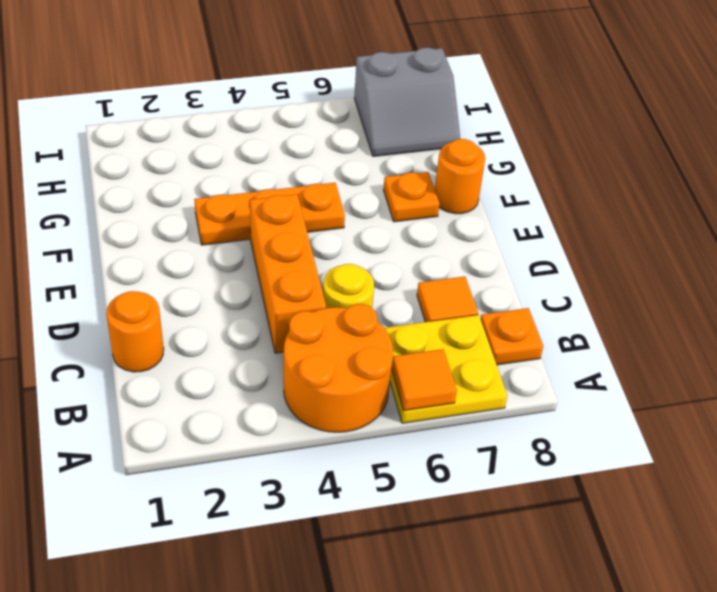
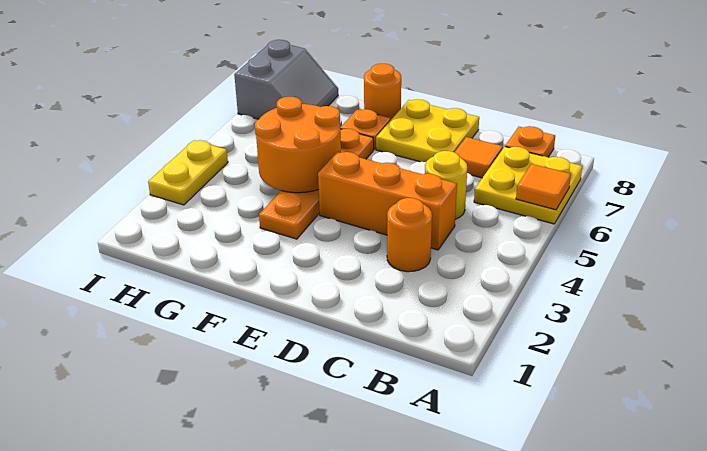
orange round brick A4:B5 level 1 -> orange round brick F4:G5 level 2
orange round brick C1 level 1 -> orange round brick C3 level 1
none -> yellow plate D7:E8 level 1
orange plate F3:F5 level 1 -> orange plate F3:F6 level 1
none -> yellow plate I3:I4 level 1

